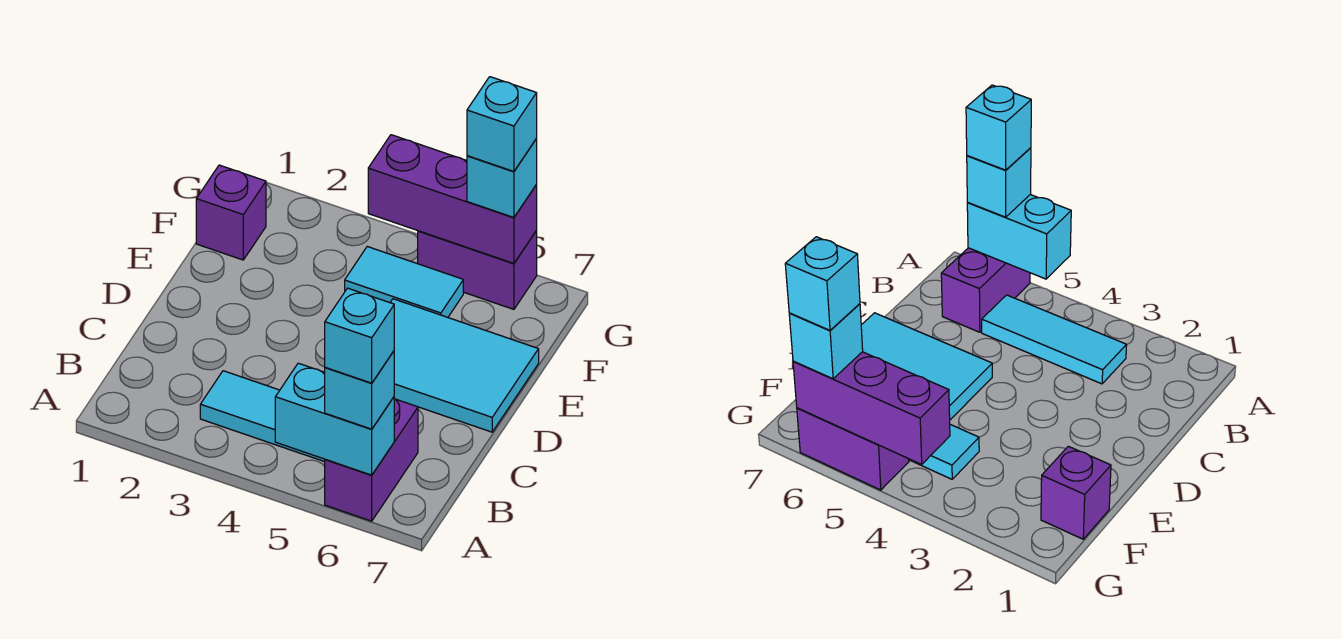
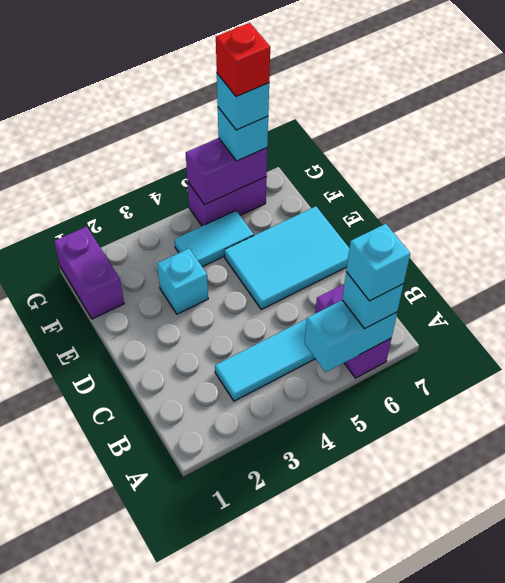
none -> cyan brick E3 level 1
purple brick F1 level 1 -> purple brick F1:G1 level 1
purple brick G4:G6 level 2 -> purple brick G5:G6 level 2
none -> red brick G6 level 5

